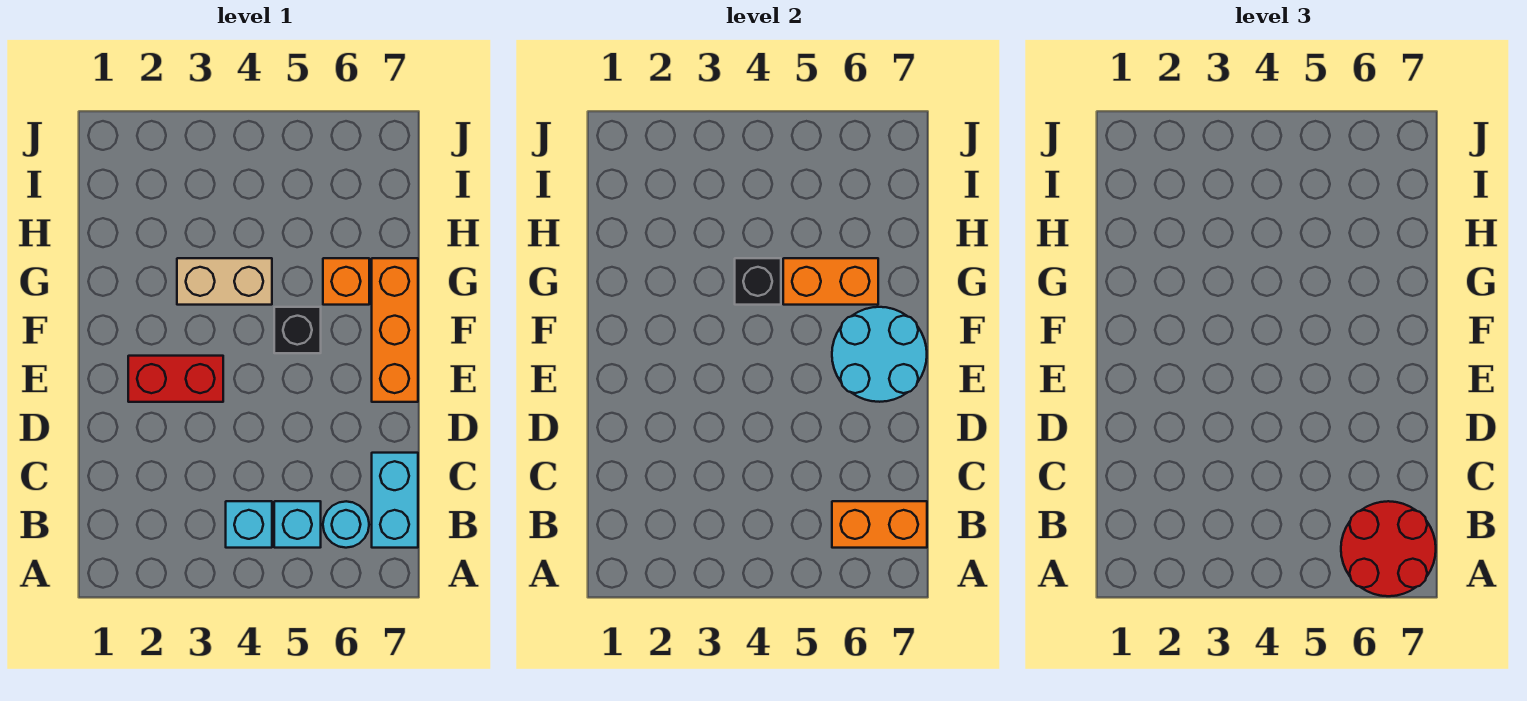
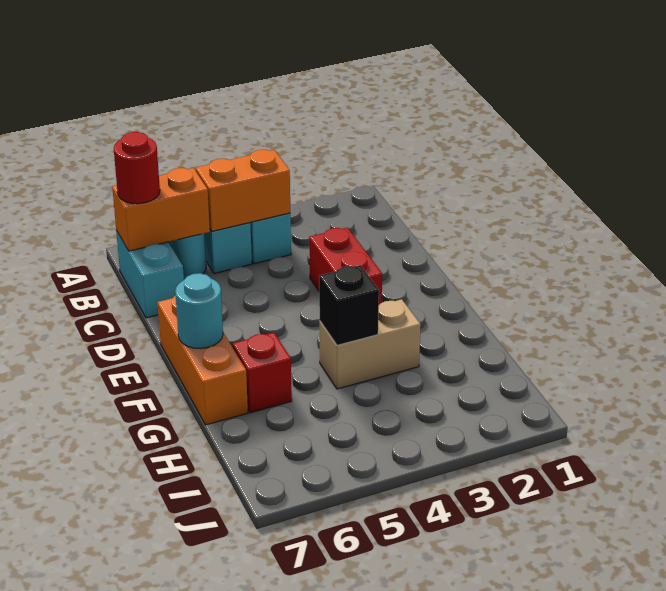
red round brick A6:B7 level 3 -> red round brick B7 level 3
red brick E2:E3 level 1 -> red brick D3:E3 level 1
cyan round brick E6:F7 level 2 -> cyan round brick F7 level 2
black brick F5 level 1 -> none
orange brick G5:G6 level 2 -> orange brick B4:B5 level 2
orange brick G6 level 1 -> red brick G6 level 1

